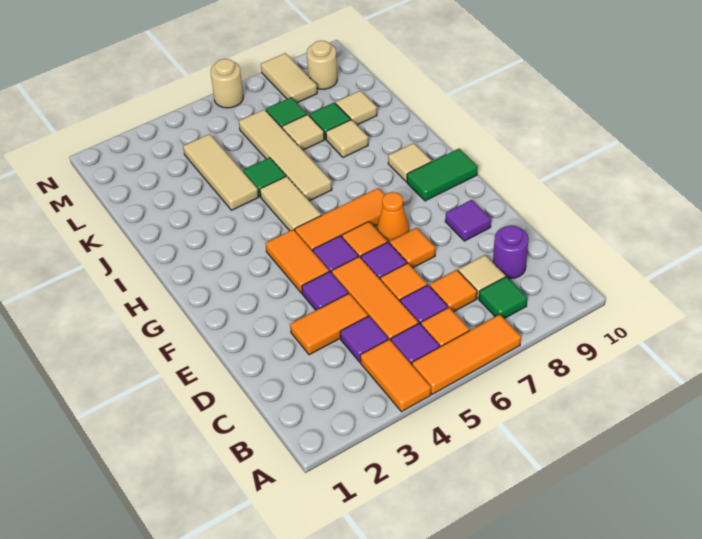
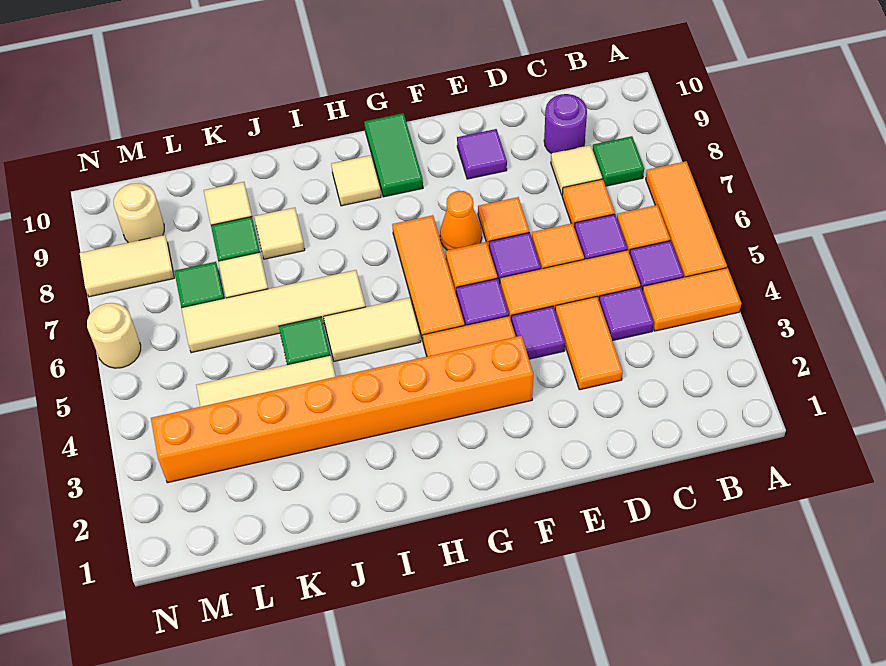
none -> orange brick F3:M3 level 1

